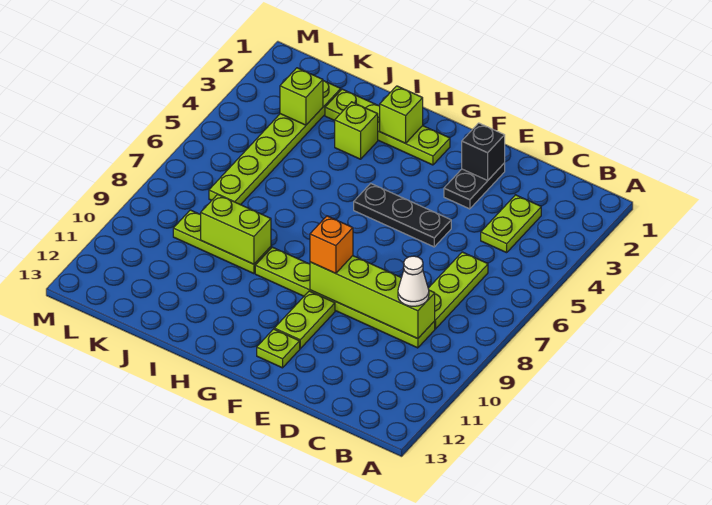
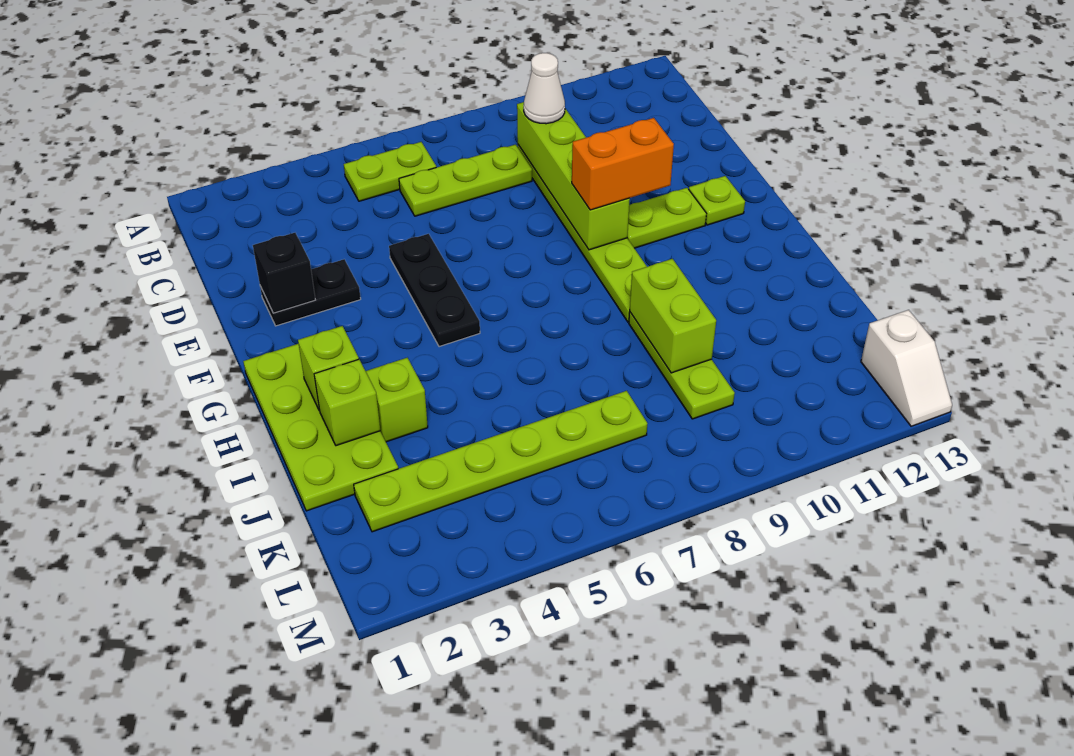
lime plate C3:C4 level 1 -> lime plate B5:B6 level 1
orange brick F9 level 3 -> orange brick F9:F10 level 3
lime plate G2:J2 level 1 -> lime plate G1:J2 level 1
lime brick K3 level 2 -> lime brick I2 level 2
none -> white slope L13:M13 level 1 top L

